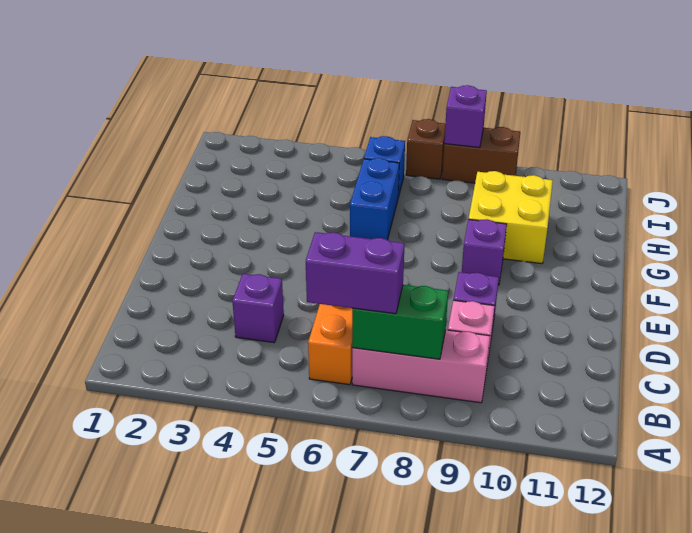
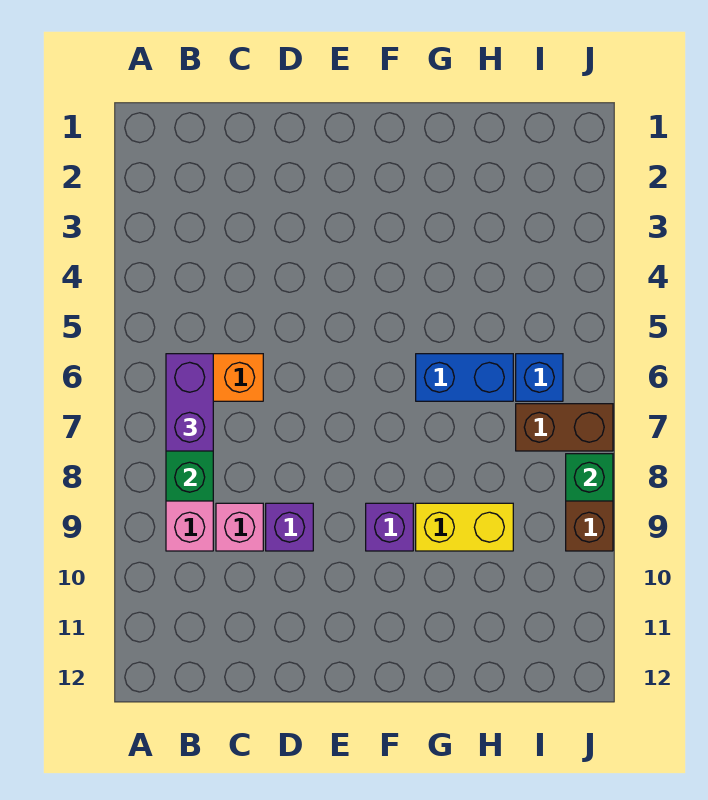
purple brick C4 level 1 -> none
yellow brick G9:H10 level 1 -> yellow brick G9:H9 level 1
brown brick J7 level 1 -> brown brick I7:J7 level 1
purple brick J8 level 2 -> green brick J8 level 2

